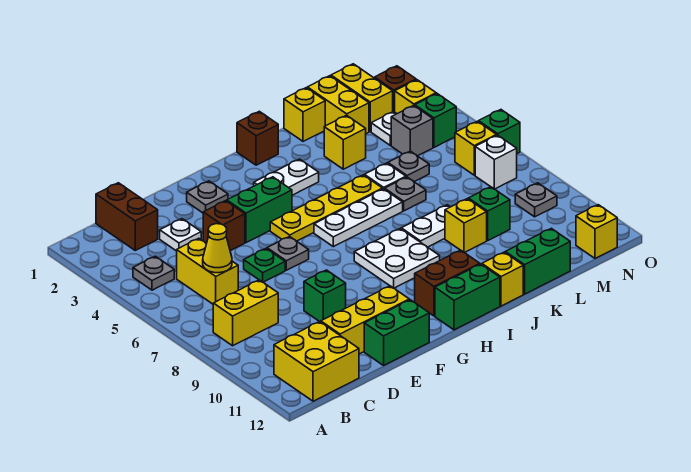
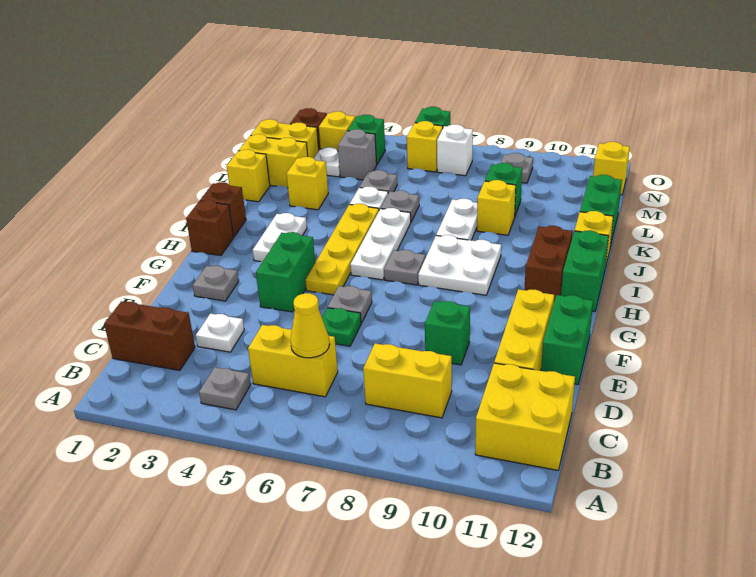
yellow brick B8:C8 level 1 -> yellow brick C8:C9 level 1
brown brick E4 level 1 -> brown brick H1 level 1
none -> grey plate H7 level 1

